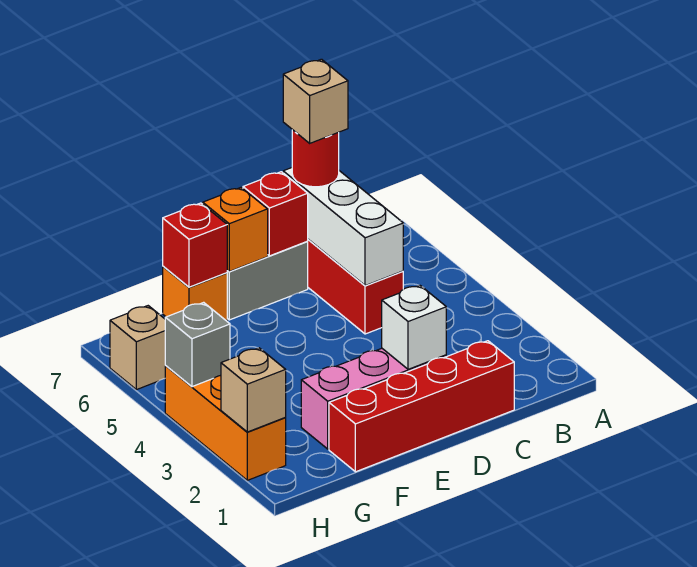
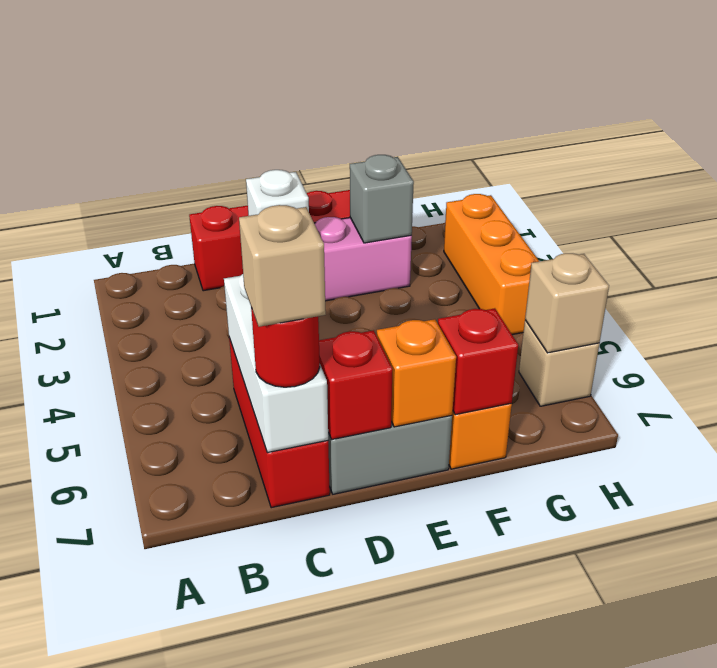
tan brick H2 level 2 -> tan brick H6 level 2
grey brick H4 level 2 -> grey brick F2 level 2

